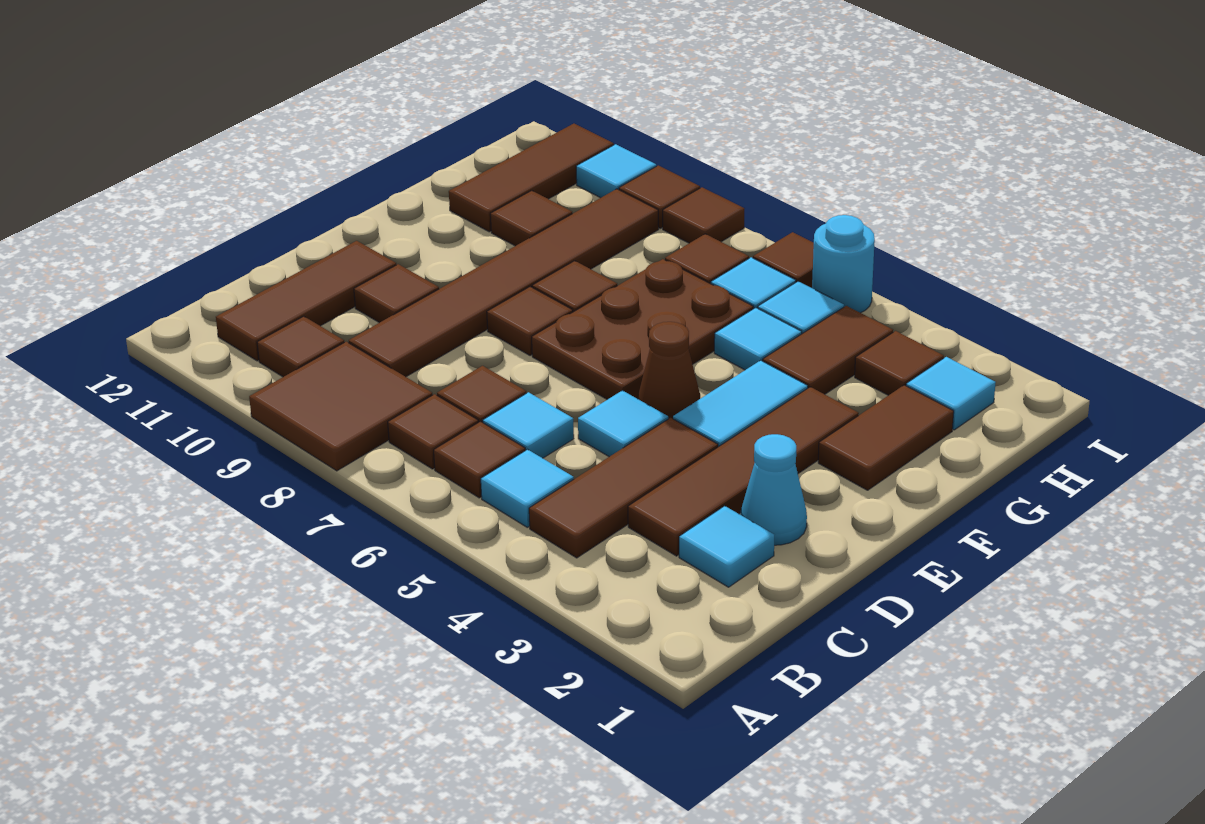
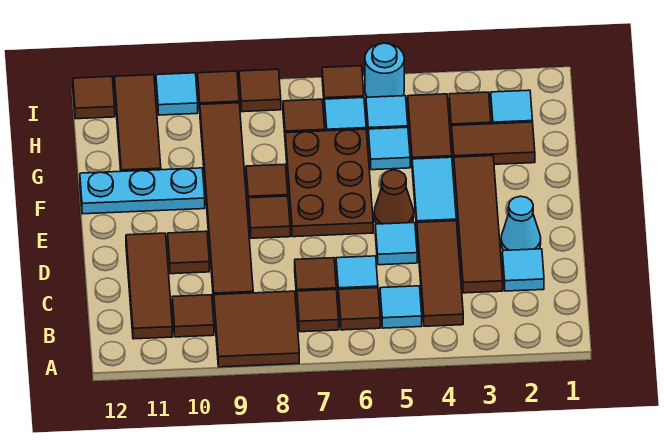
brown tile F2:G2 level 1 -> brown tile G2:G3 level 1
none -> cyan plate F10:F12 level 1
brown tile G10 level 1 -> brown tile I12 level 1

